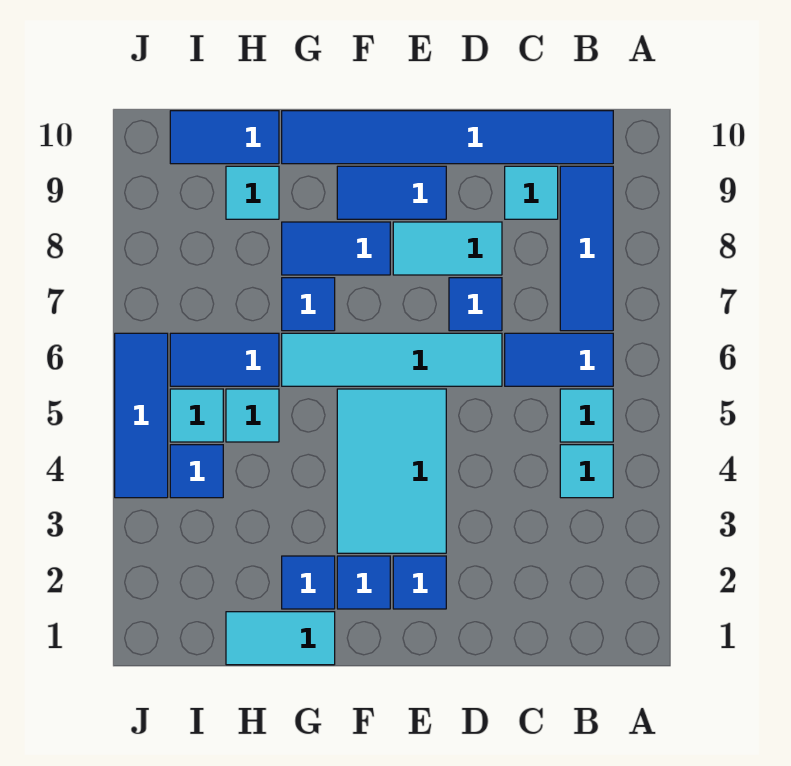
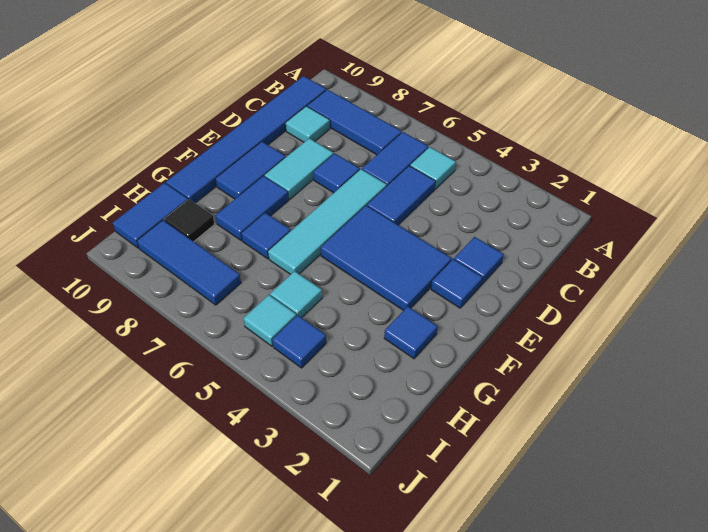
cyan tile B4 level 1 -> none
cyan tile E3:F5 level 1 -> blue tile E3:F5 level 1
blue tile F2 level 1 -> blue tile D2 level 1
cyan tile G1:H1 level 1 -> none
blue tile H6:I6 level 1 -> blue tile C5:D5 level 1
cyan tile H9 level 1 -> black tile H9 level 1
blue tile J4:J6 level 1 -> blue tile I7:I9 level 1

